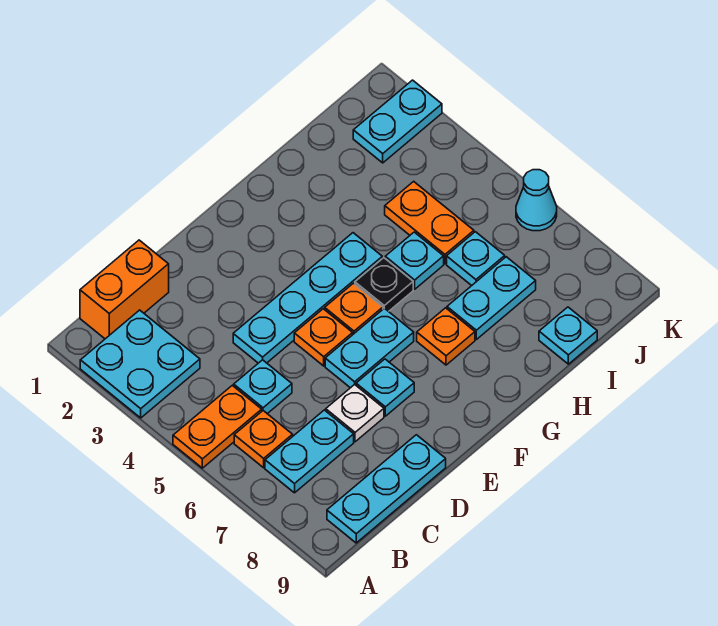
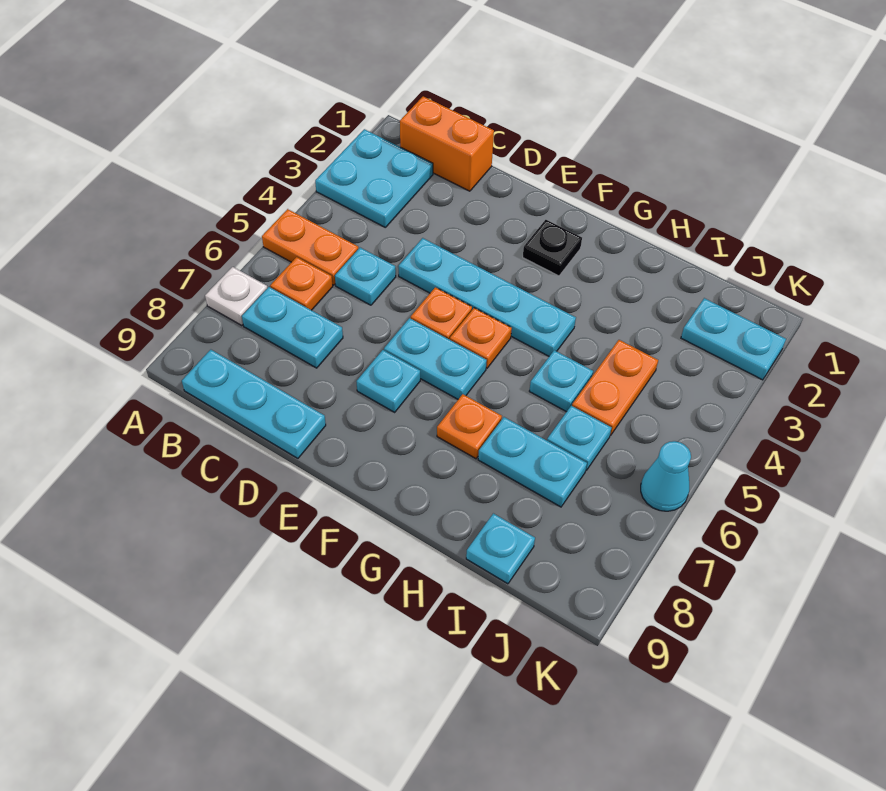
white plate D7 level 1 -> white plate A7 level 1
black plate G5 level 1 -> black plate F2 level 1

